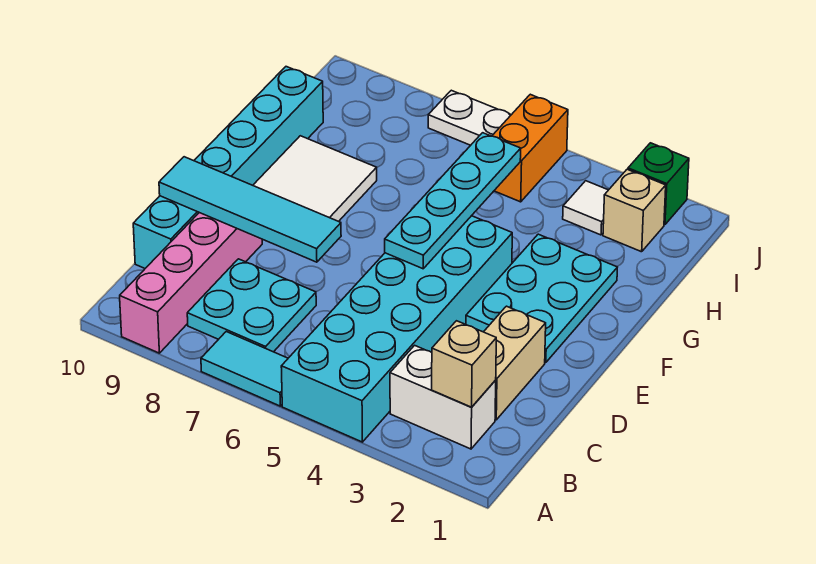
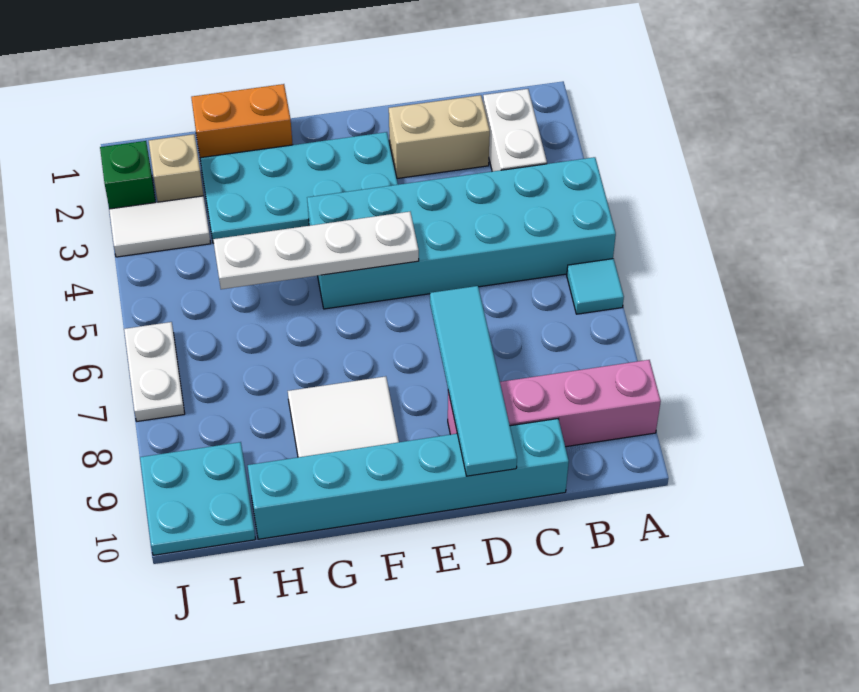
cyan tile A6:A7 level 1 -> cyan tile A6 level 1
tan brick B2 level 2 -> none
cyan plate B7:C8 level 1 -> cyan plate I9:J10 level 1
cyan plate E2:G3 level 1 -> cyan plate E2:H3 level 1
cyan plate E5:H5 level 2 -> white plate E5:H5 level 2
white tile I3 level 1 -> white tile I3:J3 level 1
orange brick I5:J5 level 1 -> orange brick G1:H1 level 1

